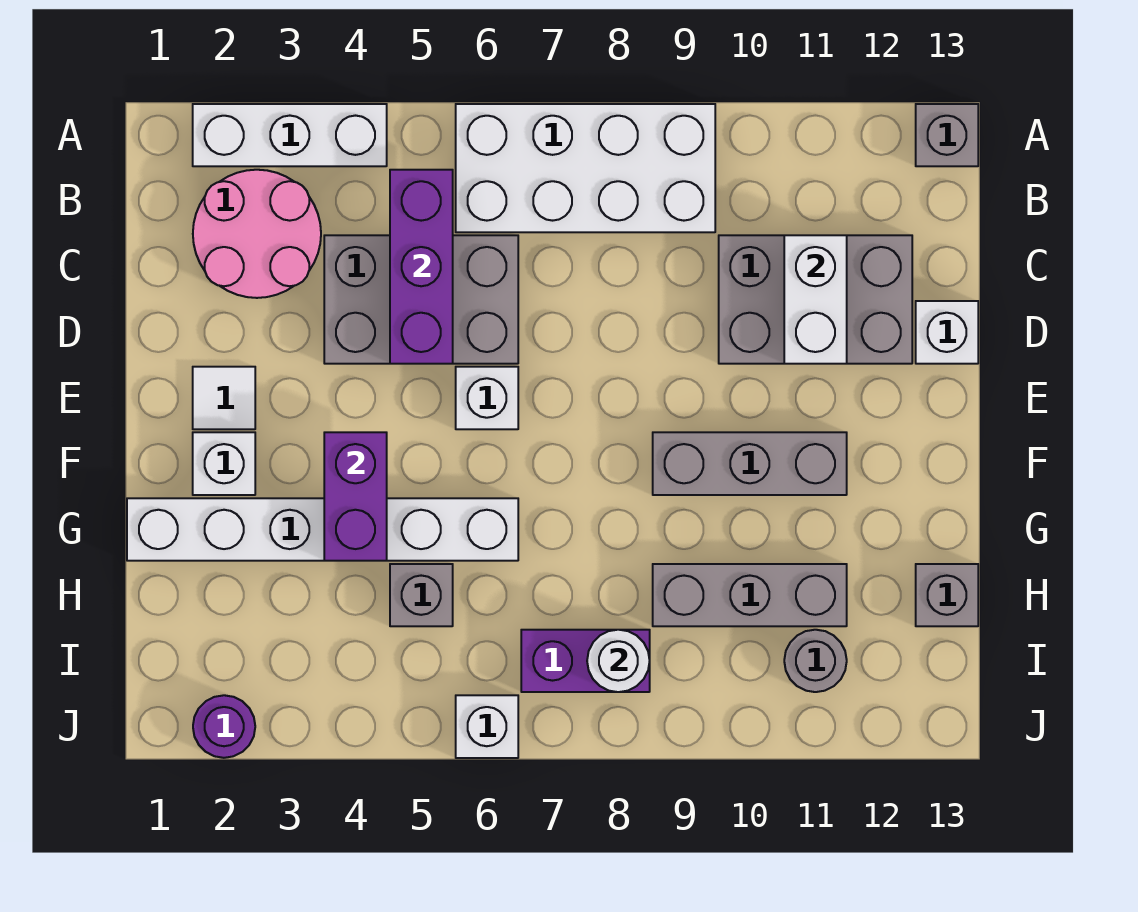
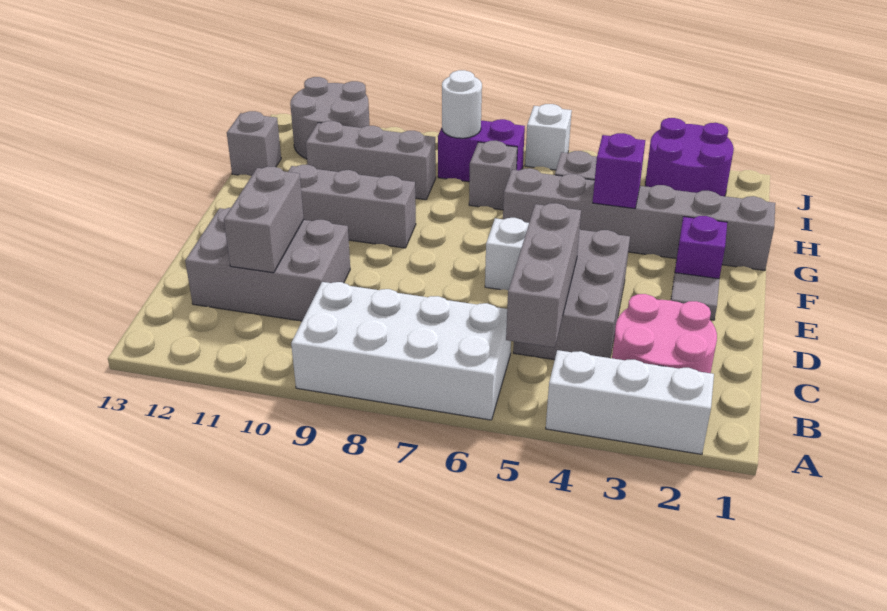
grey brick A13 level 1 -> grey brick H7 level 1
purple brick B5:D5 level 2 -> grey brick B5:D5 level 2
grey brick C4:D6 level 1 -> grey brick C4:E5 level 1
white brick C11:D11 level 2 -> grey brick C11:D11 level 2
white brick D13 level 1 -> none
white tile E2 level 1 -> grey tile E2 level 1
white brick F2 level 1 -> purple brick F2 level 1
purple brick F4:G4 level 2 -> purple brick G4 level 2
white brick G1:G6 level 1 -> grey brick G1:G6 level 1
grey round brick I11 level 1 -> grey round brick I11:J12 level 1
purple round brick J2 level 1 -> purple round brick I2:J3 level 1

